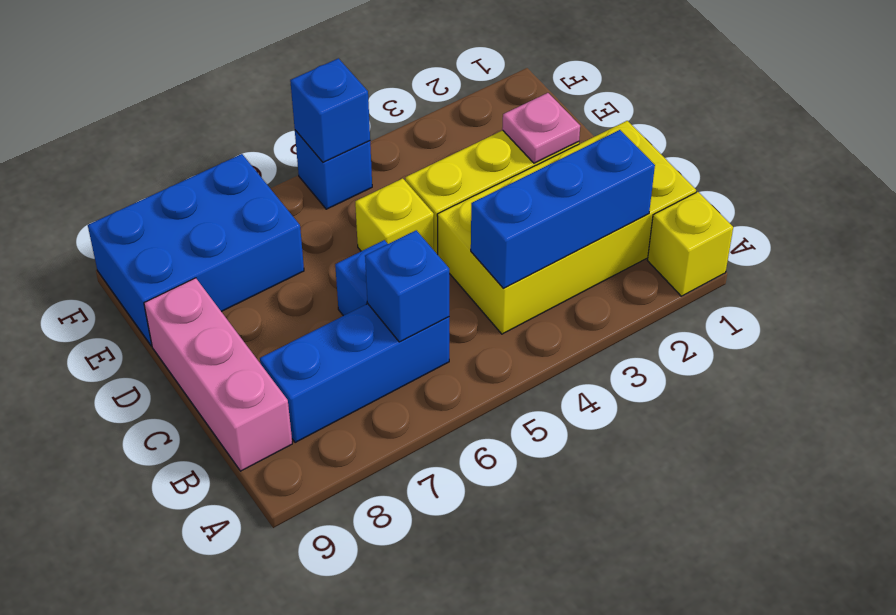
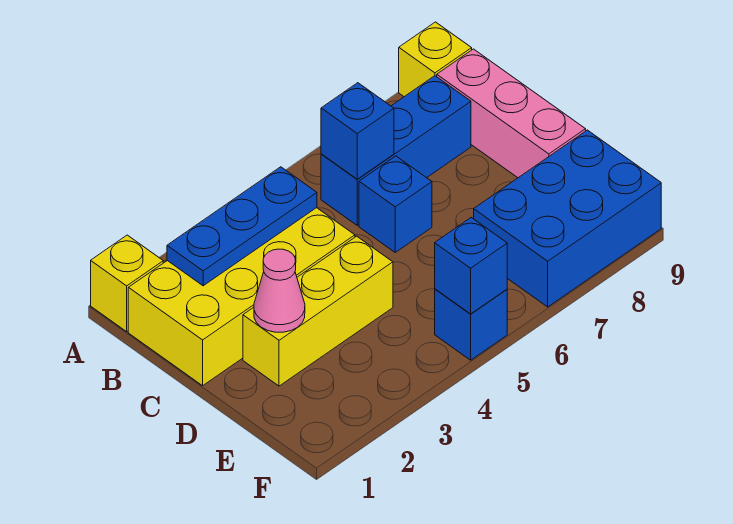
blue brick B2:B4 level 2 -> blue plate B2:B4 level 2
pink plate D2 level 2 -> pink cone D2 level 2
yellow brick D5 level 1 -> yellow brick A9 level 1

